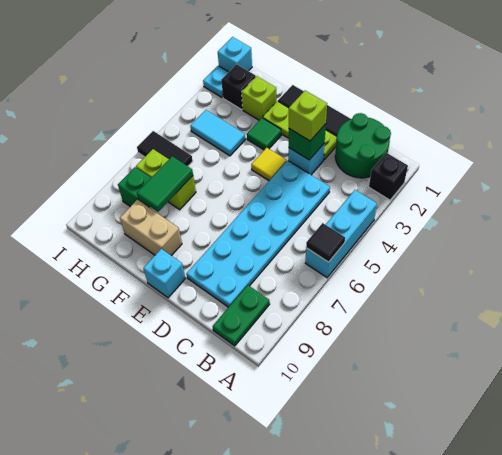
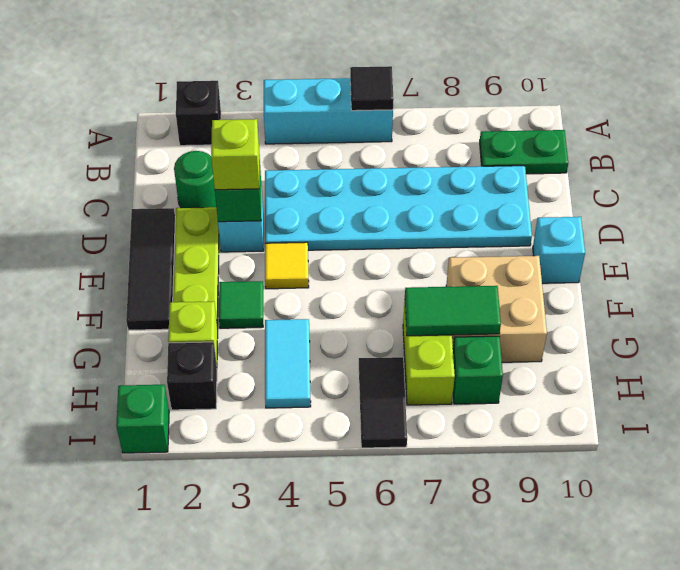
green round brick B1:C2 level 1 -> green round brick C2 level 1
tan brick F9:G9 level 1 -> tan brick F8:G9 level 1
cyan brick I1 level 1 -> green brick I1 level 1
cyan plate I2 level 1 -> none

